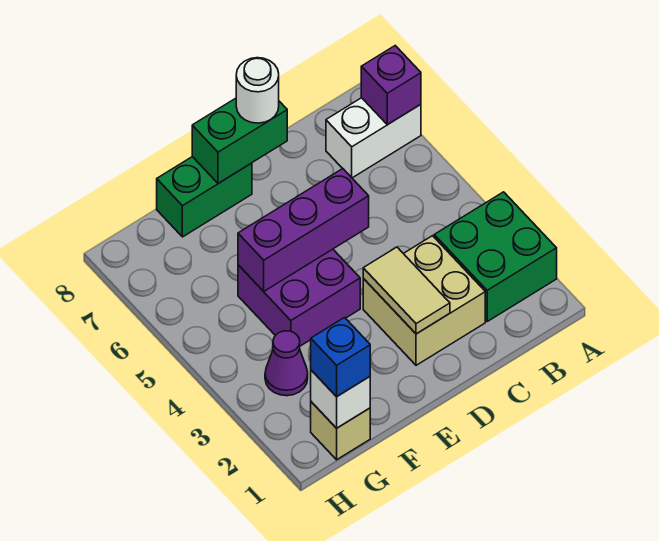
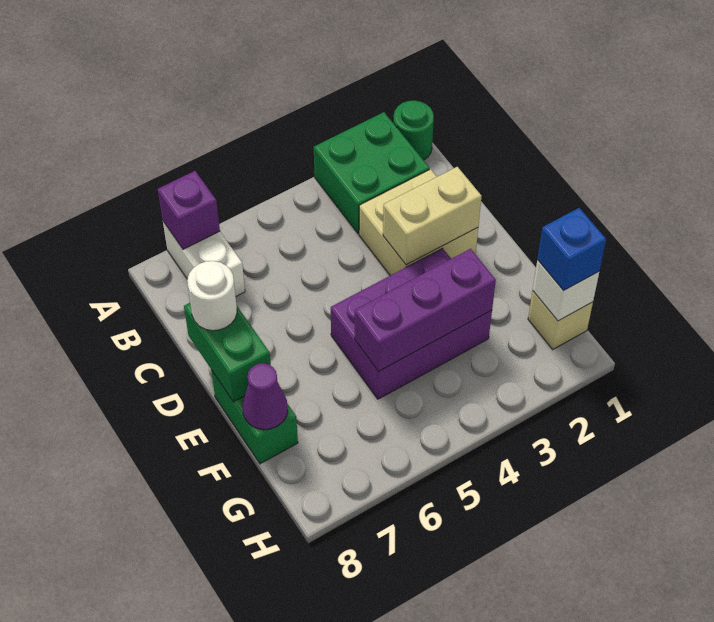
none -> green round brick A1 level 1
tan tile D2:D3 level 2 -> tan brick D2:D3 level 2
purple brick D5:F5 level 2 -> purple brick F3:F5 level 2
purple brick E4:F5 level 1 -> purple brick E3:F5 level 1
purple cone G3 level 1 -> purple cone F8 level 2

